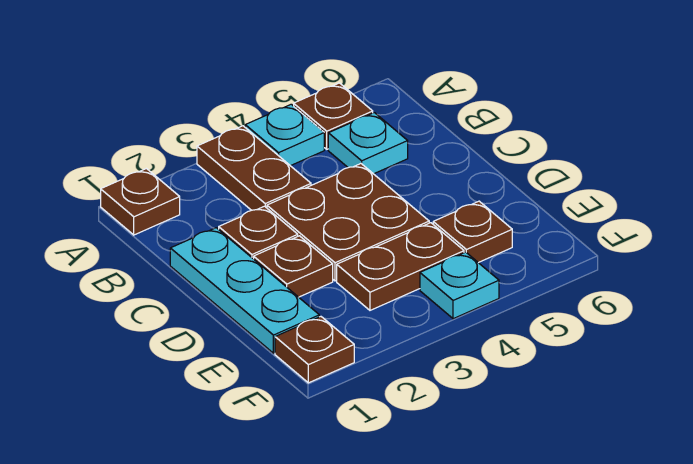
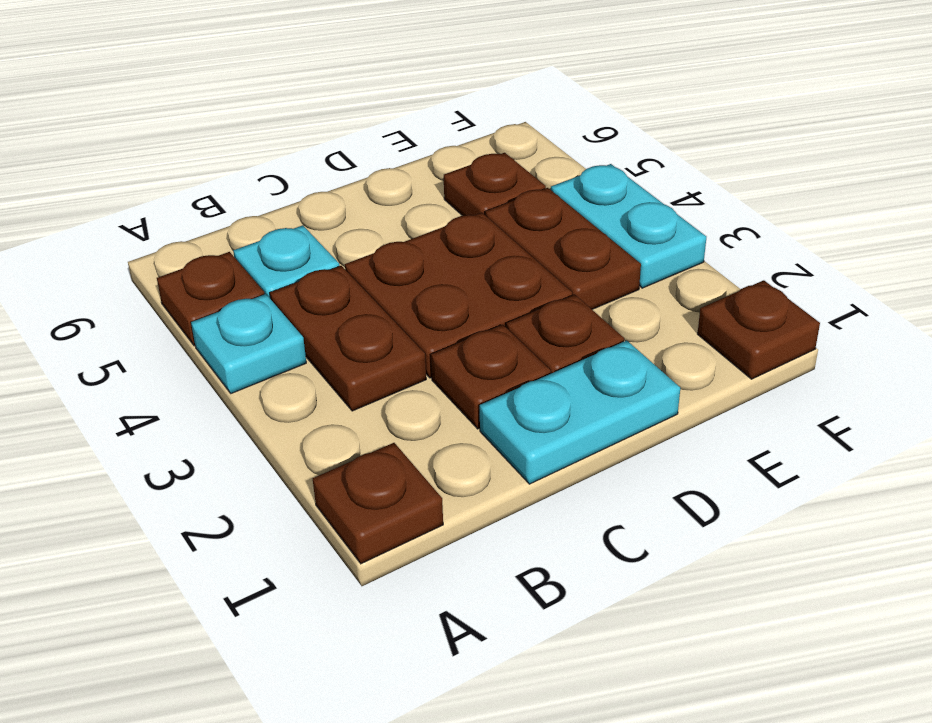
brown plate A3:B3 level 1 -> brown plate B3:B4 level 1
cyan plate C1:E1 level 1 -> cyan plate C1:D1 level 1
cyan plate F4 level 1 -> cyan plate F3:F4 level 1

